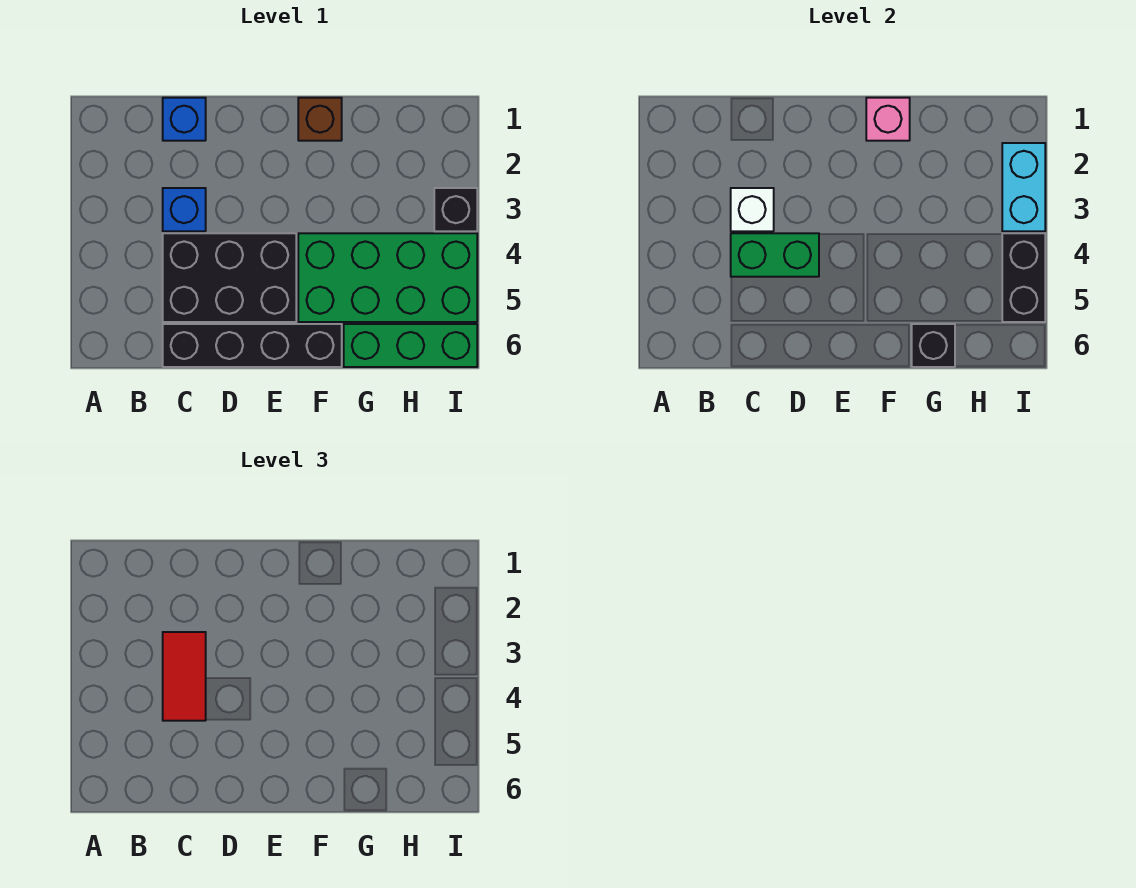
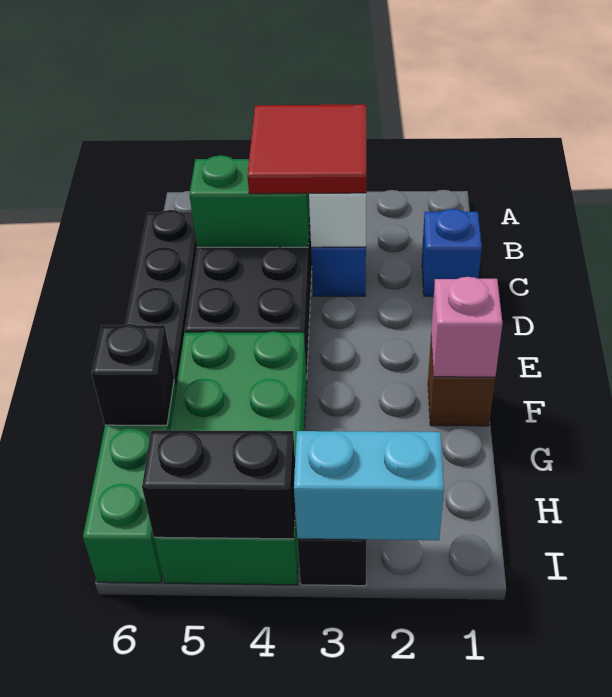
red tile C3:C4 level 3 -> red tile B3:C4 level 3
green brick C4:D4 level 2 -> green brick C4:C5 level 2

